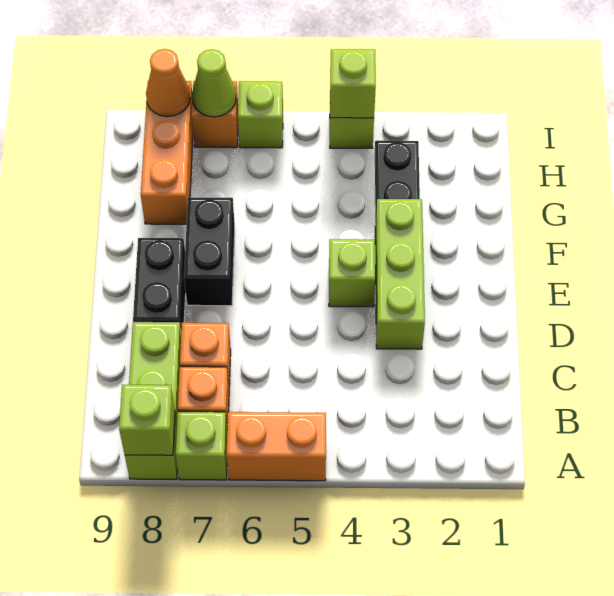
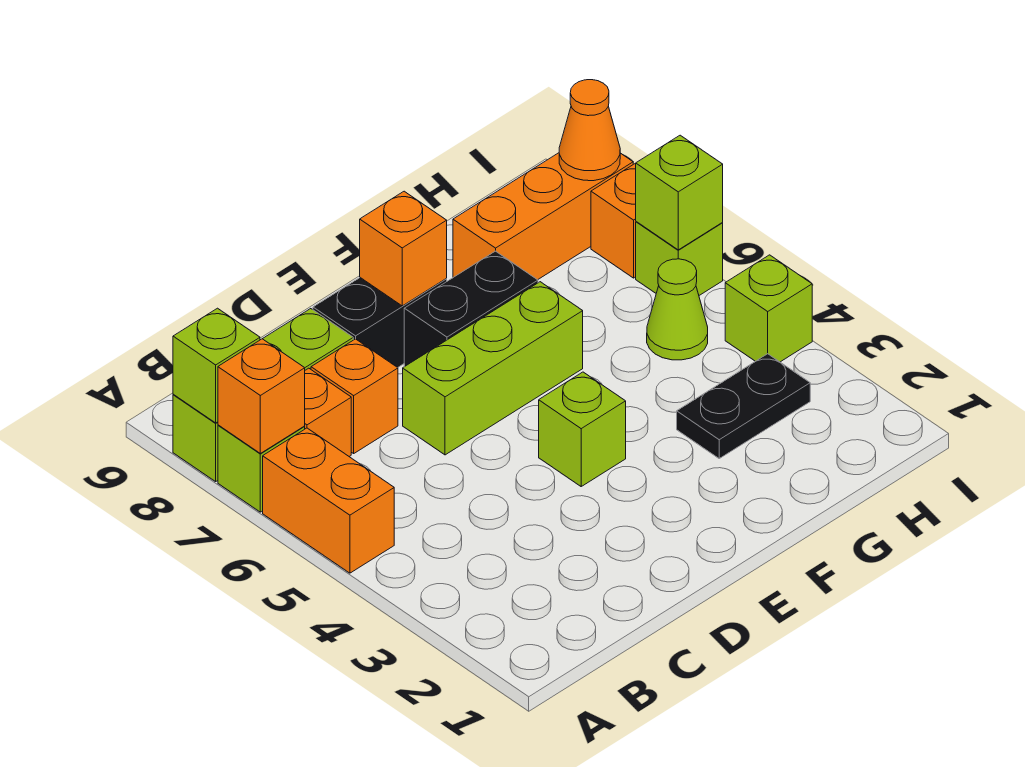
none -> orange brick A7 level 2
lime brick D3:F3 level 1 -> lime brick D6:F6 level 1
none -> orange brick E8 level 2
lime brick I4 level 2 -> lime brick I6 level 2
lime cone I7 level 2 -> lime cone H5 level 1

